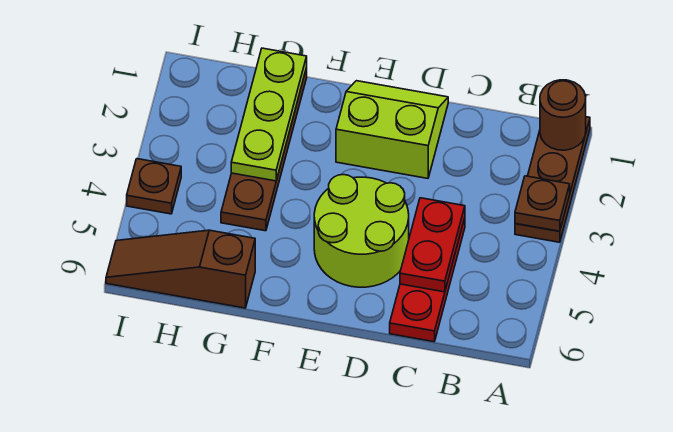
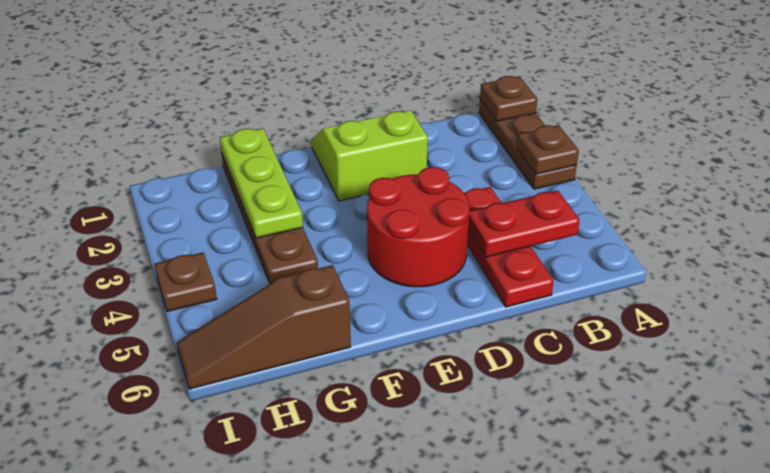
brown round brick A1 level 2 -> brown plate A1 level 2
red plate C4:C5 level 2 -> red plate B5:C5 level 2
lime round brick D4:E5 level 1 -> red round brick D4:E5 level 1

